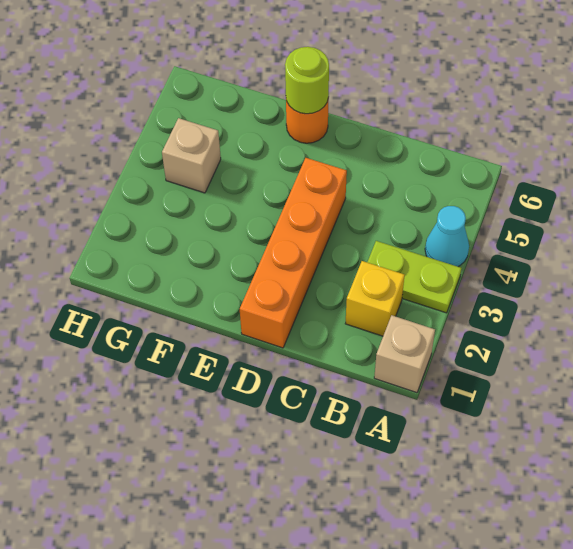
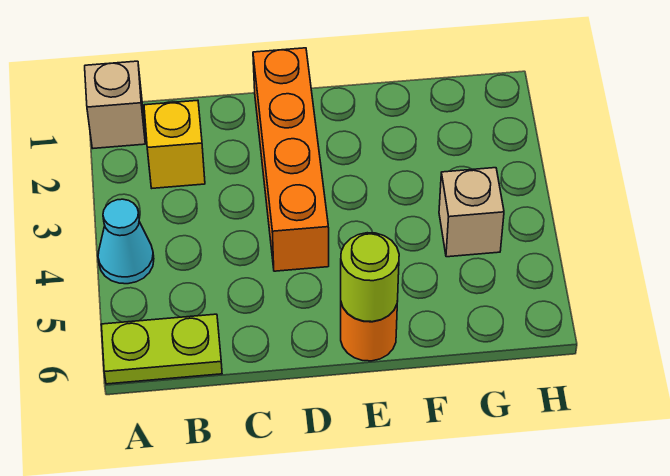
lime plate A3:B3 level 1 -> lime plate A6:B6 level 1

